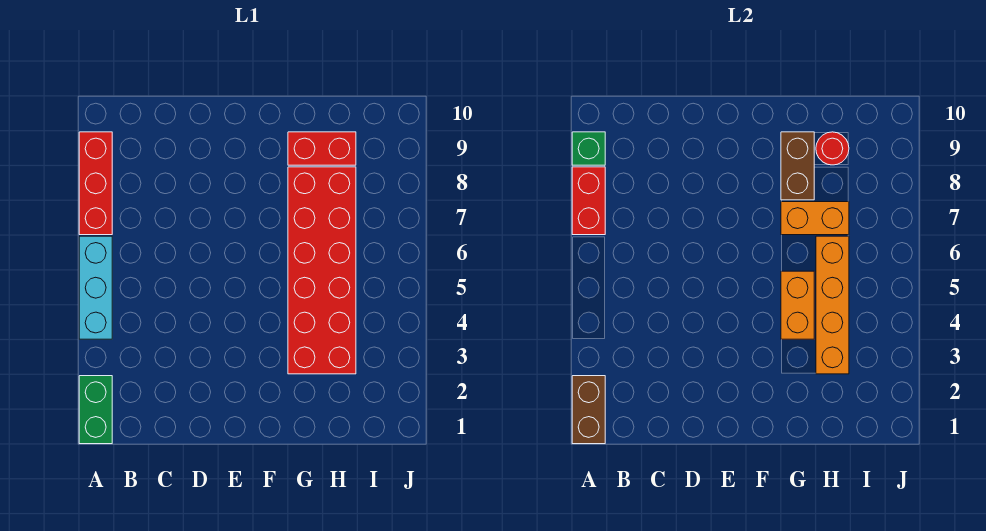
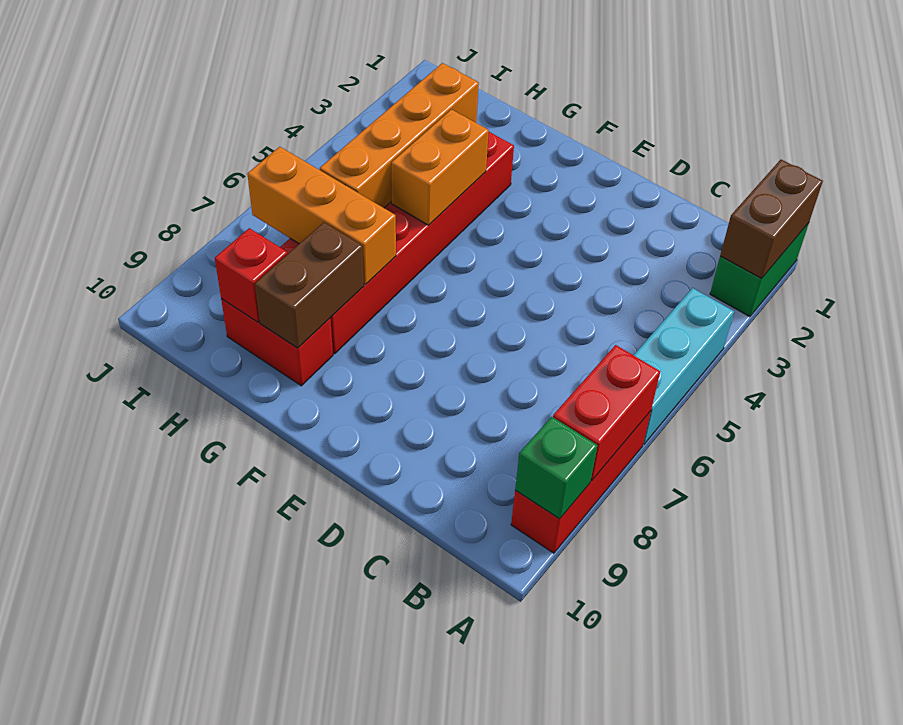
orange brick G7:H7 level 2 -> orange brick G7:I7 level 2
red round brick H9 level 2 -> red brick H9 level 2

